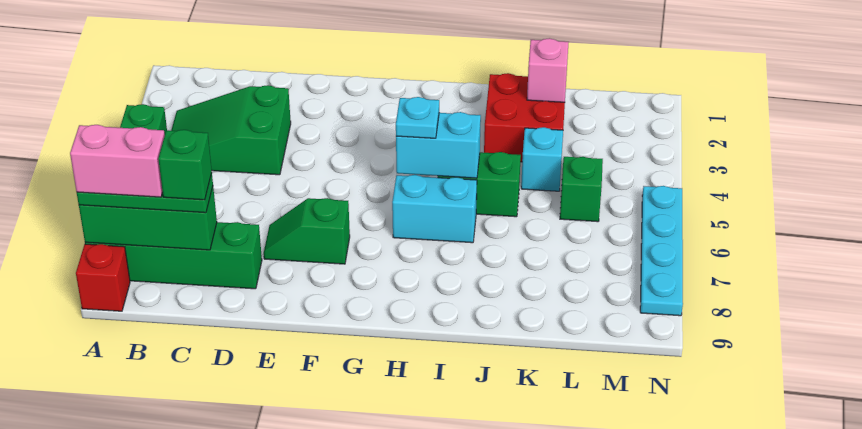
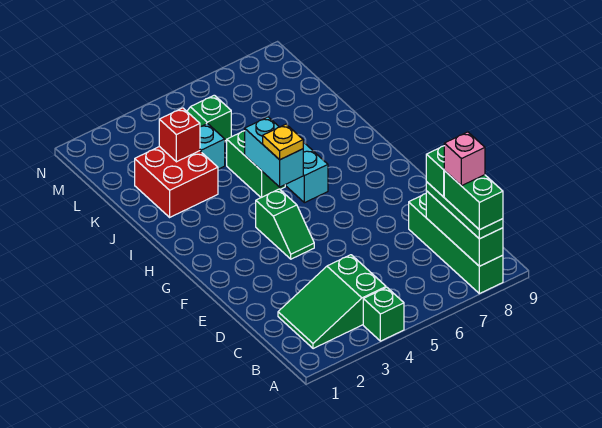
pink brick A8:B8 level 4 -> green brick A8:B8 level 4
red brick A9 level 1 -> red brick K3 level 2
green slope B3:D4 level 1 top D -> green slope B2:C4 level 1 top 4
green slope E7:F7 level 1 top F -> green slope F4:G4 level 1 top G
cyan plate H5 level 3 -> yellow plate H5 level 3
pink brick K2 level 2 -> pink brick B8 level 5
cyan plate N5:N8 level 1 -> none

